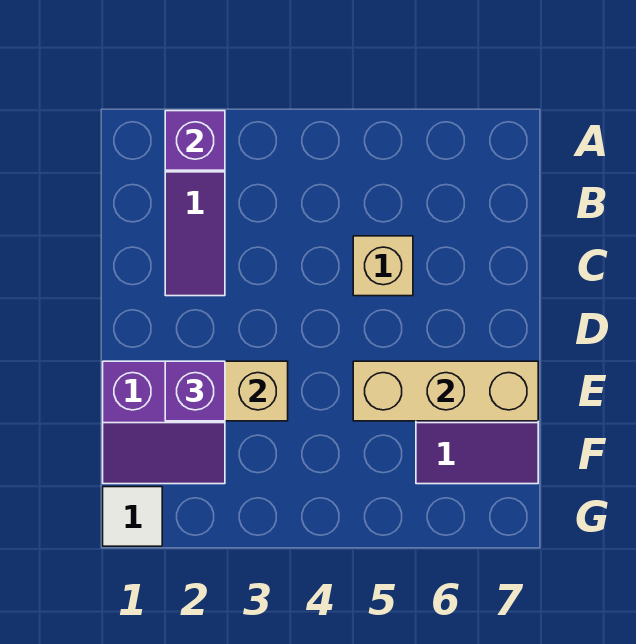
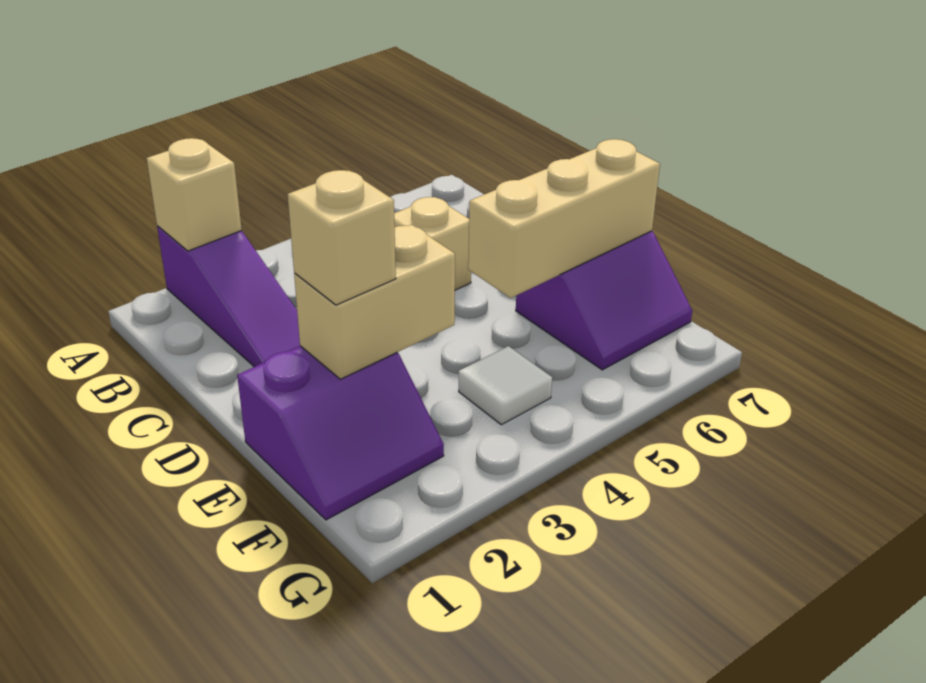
purple brick A2 level 2 -> tan brick A2 level 2
purple brick E2 level 3 -> tan brick E2 level 3
white tile G1 level 1 -> white tile F4 level 1

